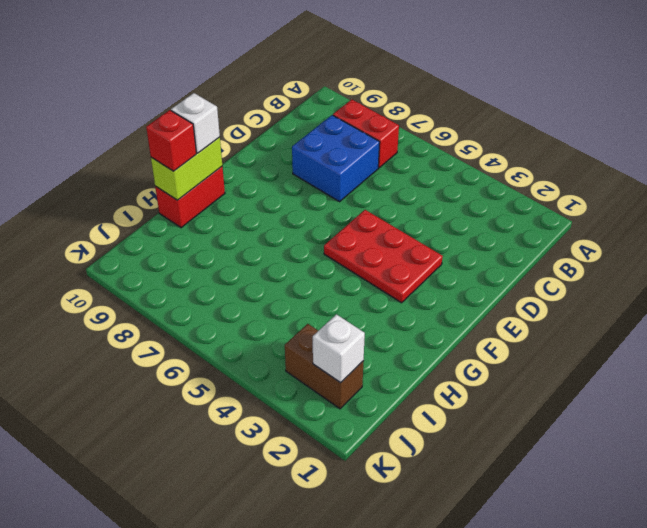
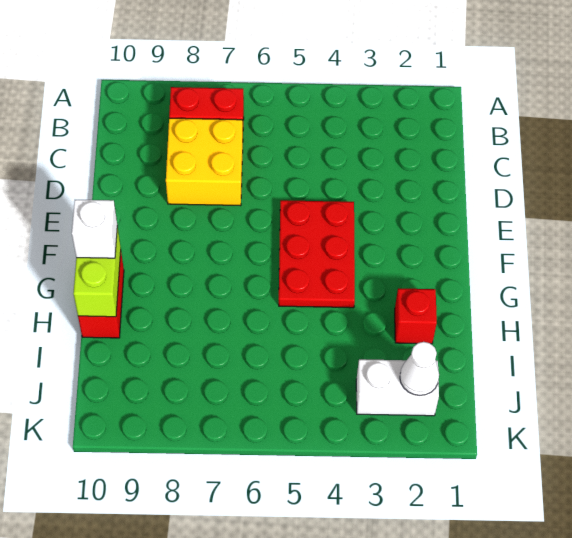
blue brick C7:D8 level 1 -> yellow brick C7:D8 level 1
red plate E3:F5 level 1 -> red plate E4:G5 level 1
red brick H10 level 3 -> red brick H2 level 1
brown brick J2:J3 level 1 -> white brick J2:J3 level 1
white brick J2 level 2 -> white cone J2 level 2

